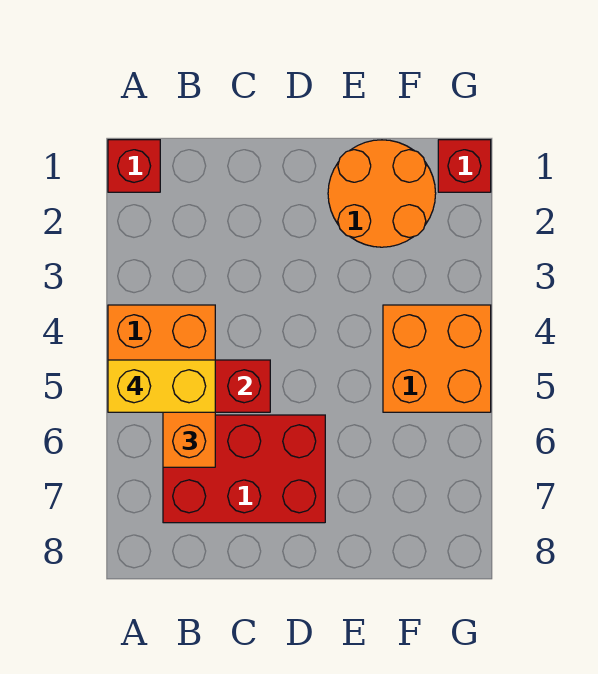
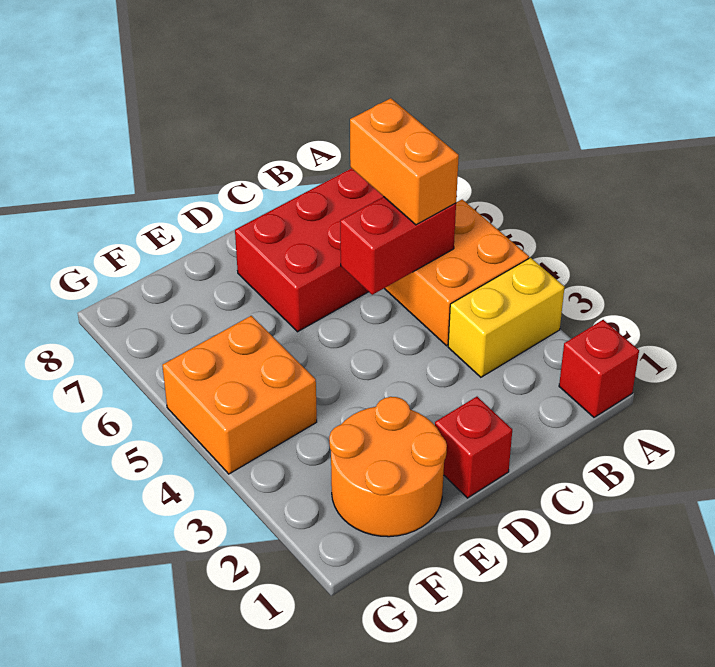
yellow brick A5:B5 level 4 -> yellow brick A3:B3 level 1
red brick G1 level 1 -> red brick D1 level 1

